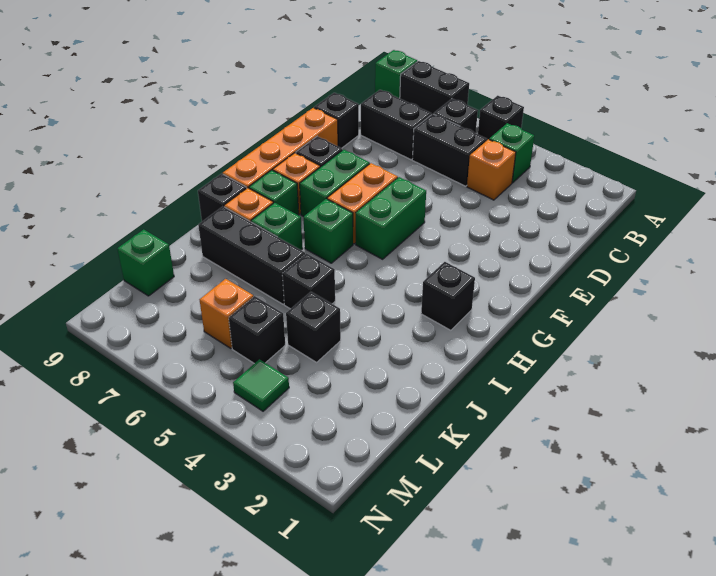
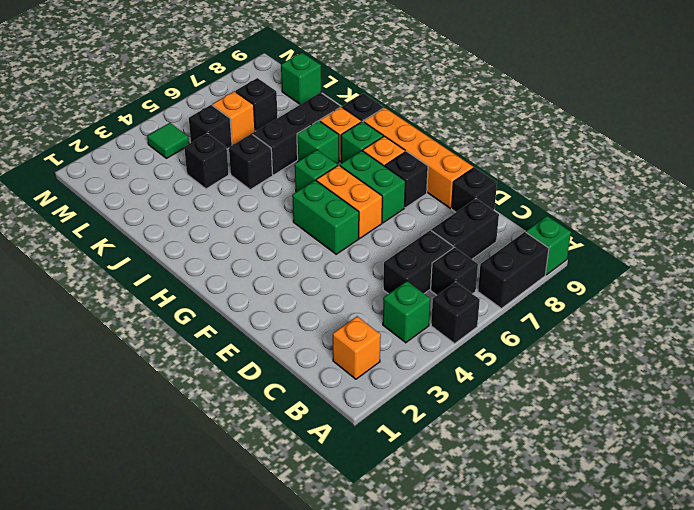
orange brick C4 level 1 -> orange brick B2 level 1
black brick H2 level 1 -> black brick L7 level 1

